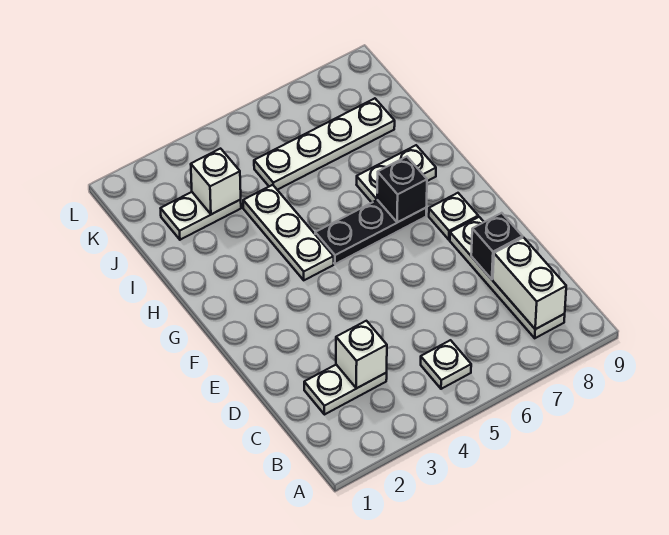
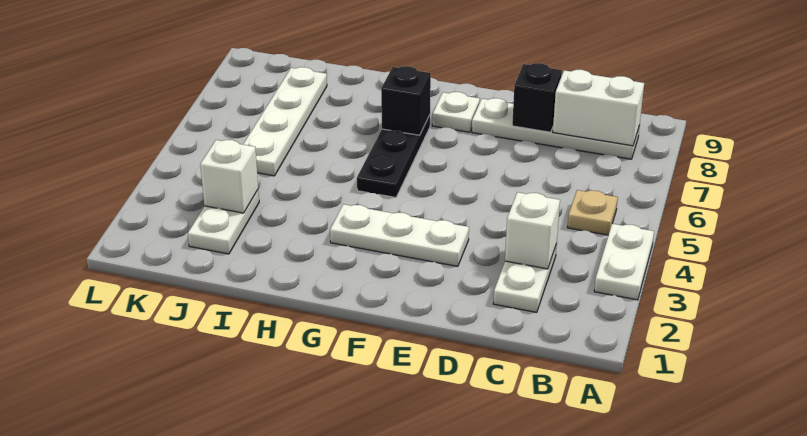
white plate B5 level 1 -> tan plate B5 level 1
white plate G4:I4 level 1 -> white plate E3:G3 level 1
white plate H7:H8 level 1 -> white plate A3:A4 level 1

